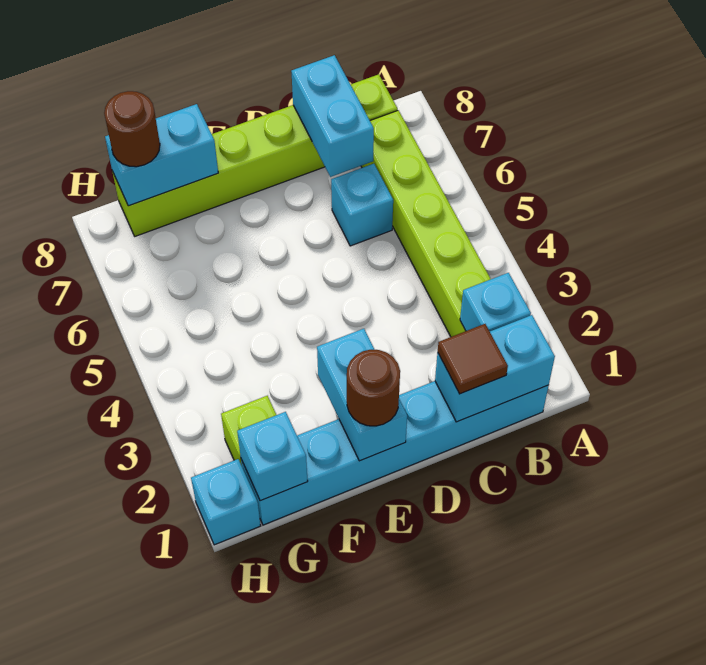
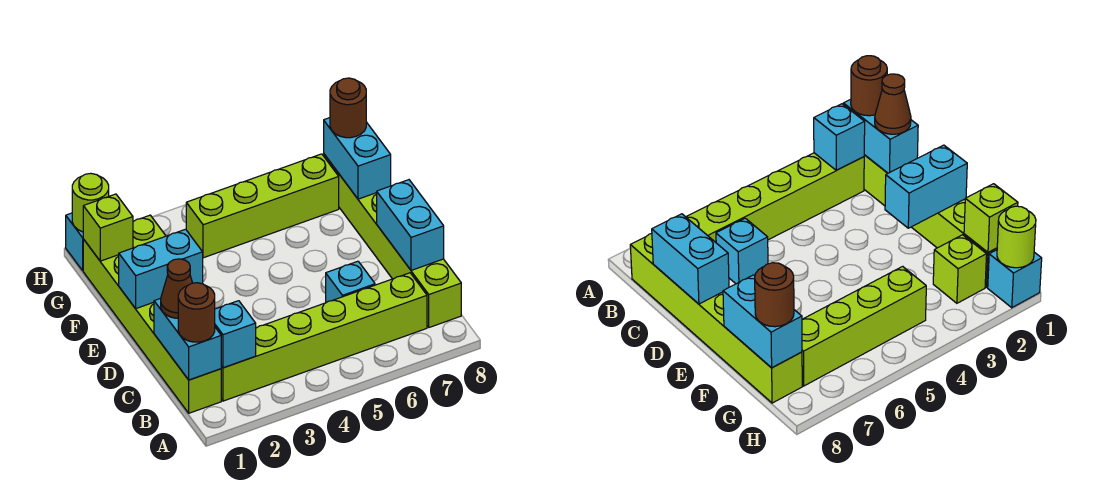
cyan brick B1:G1 level 1 -> lime brick B1:G1 level 1
brown tile C1 level 3 -> brown cone C1 level 3
cyan brick C7:C8 level 2 -> cyan brick C8:D8 level 2
brown round brick E1 level 3 -> brown round brick B1 level 3
cyan brick G1 level 2 -> lime brick G1 level 2
none -> lime brick G4:G7 level 1
none -> lime round brick H1 level 2

